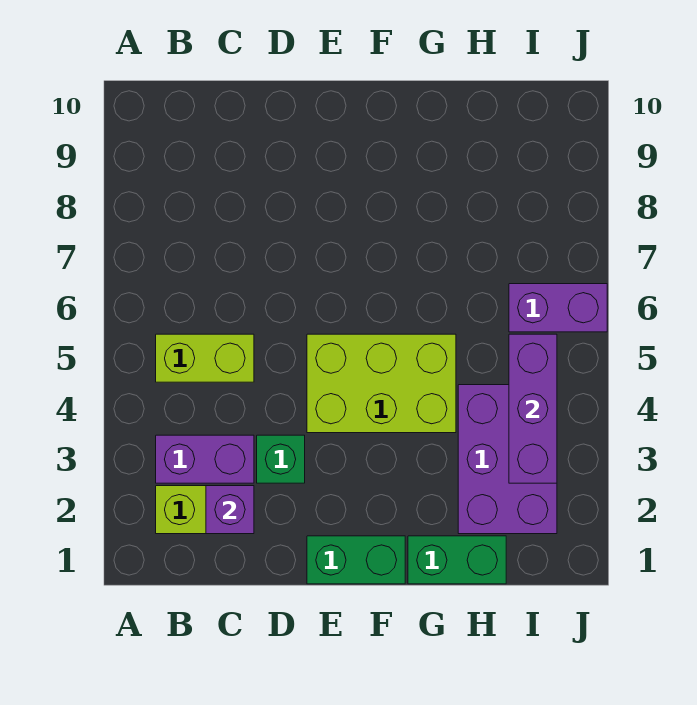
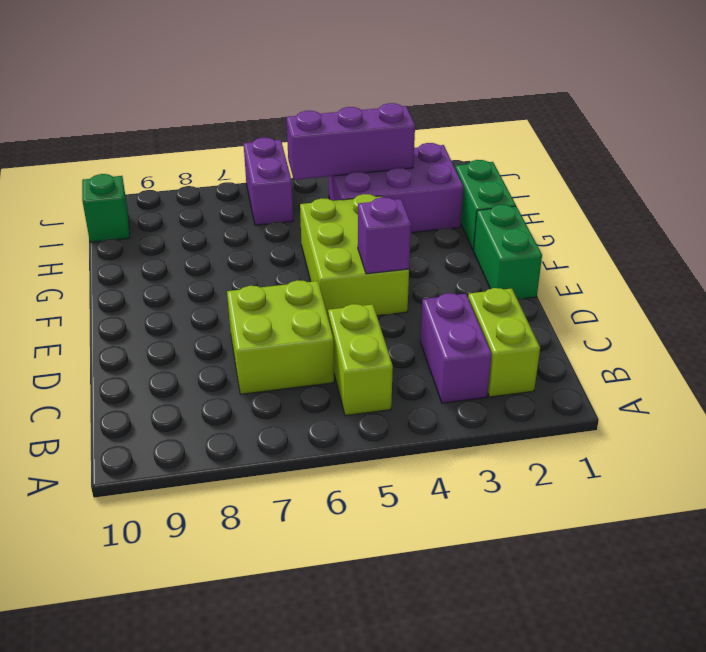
purple brick C2 level 2 -> purple brick E4 level 2
none -> lime brick C6:D7 level 1
green brick D3 level 1 -> green brick I10 level 1

